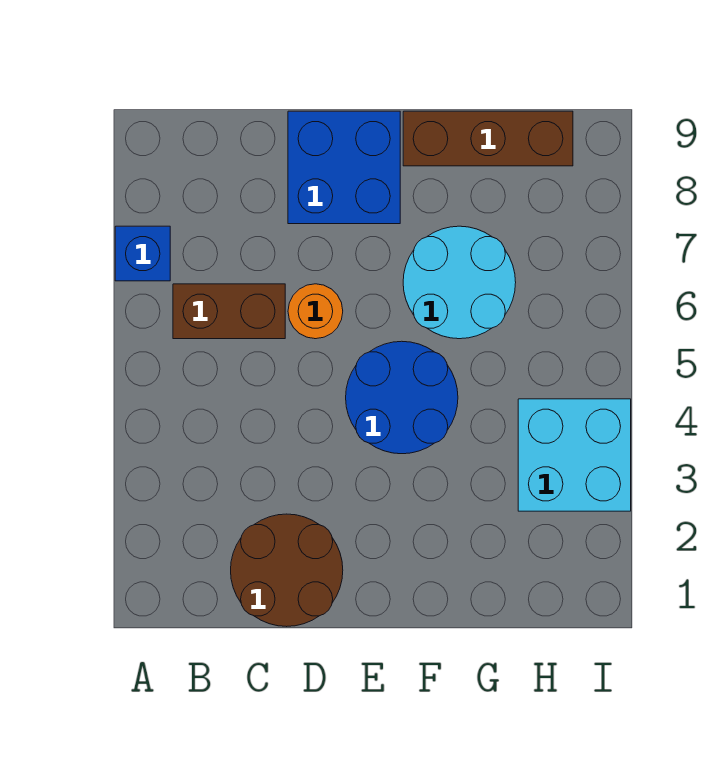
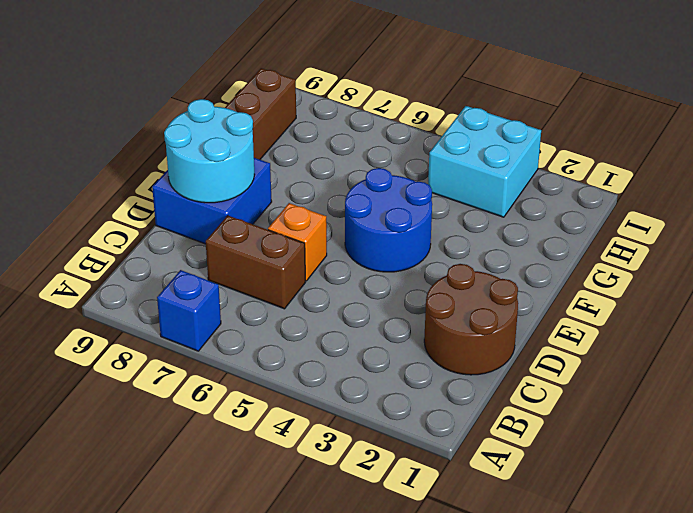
brown brick B6:C6 level 1 -> brown brick C6:C7 level 1
orange round brick D6 level 1 -> orange brick D6 level 1
cyan round brick F6:G7 level 1 -> cyan round brick D8:E9 level 2

